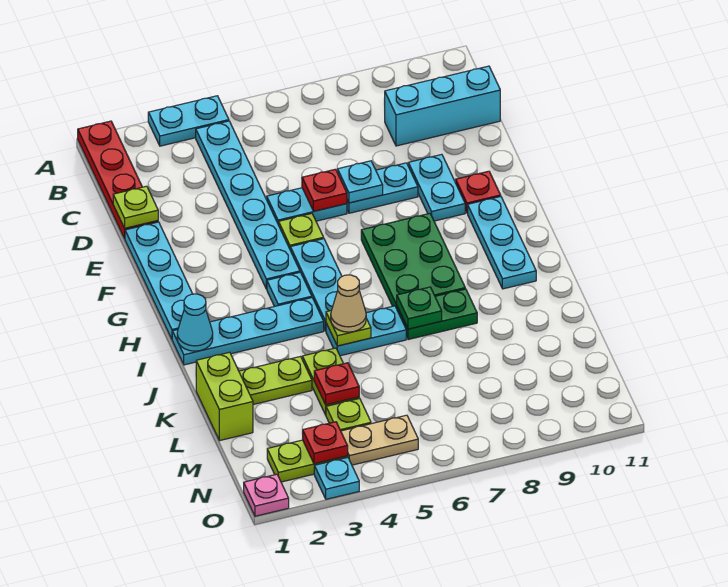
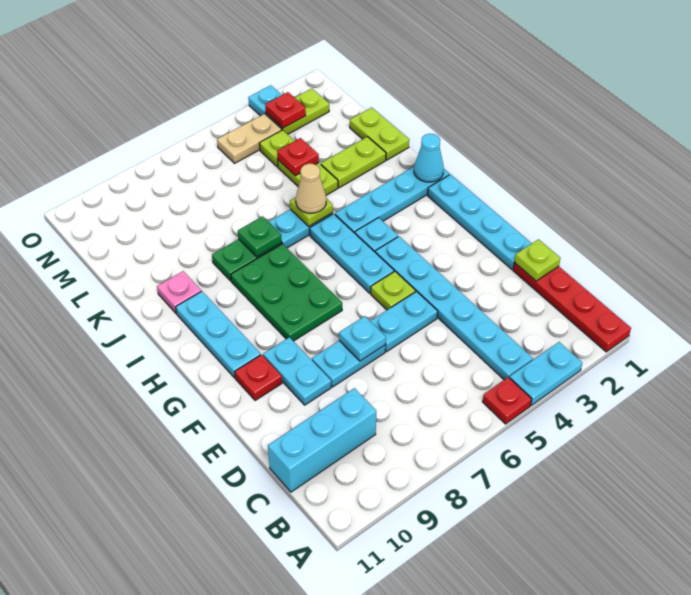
red plate E6 level 2 -> red plate A5 level 1
lime brick K1:L1 level 1 -> lime plate K1:L1 level 1
pink plate O1 level 1 -> pink plate J10 level 1

